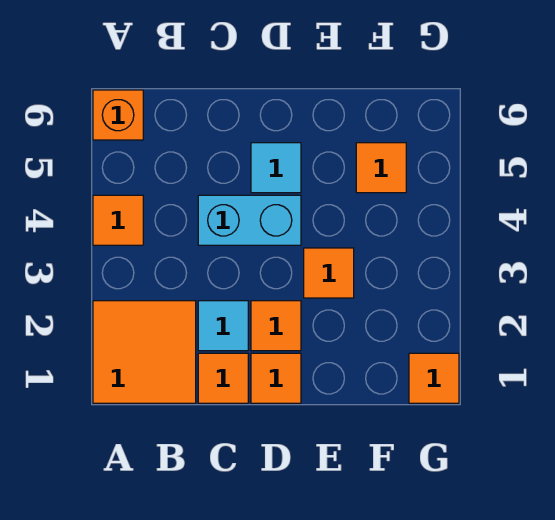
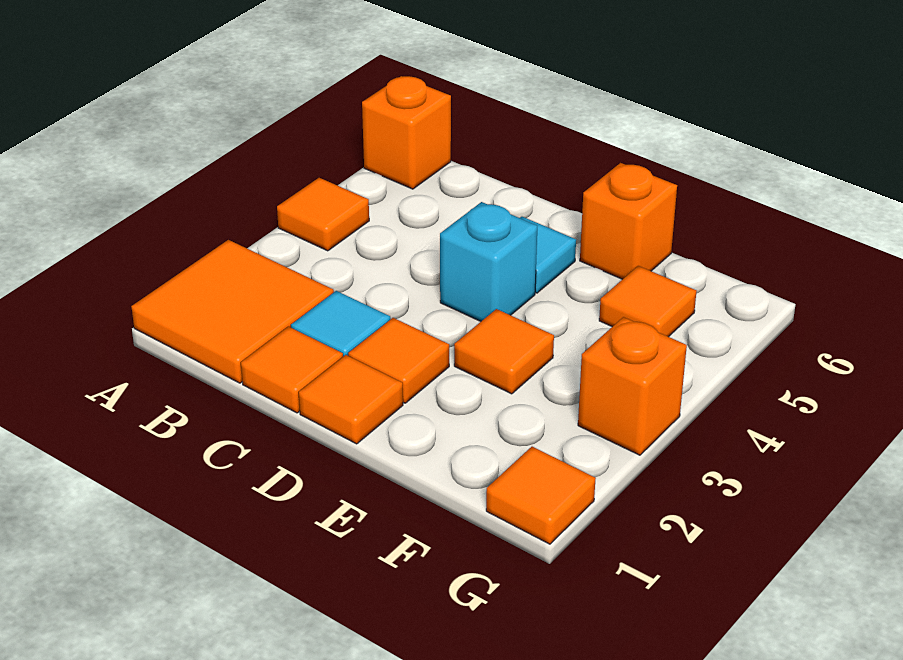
cyan brick C4:D4 level 1 -> cyan brick D4 level 1
none -> orange brick E6 level 1
none -> orange brick G3 level 1

